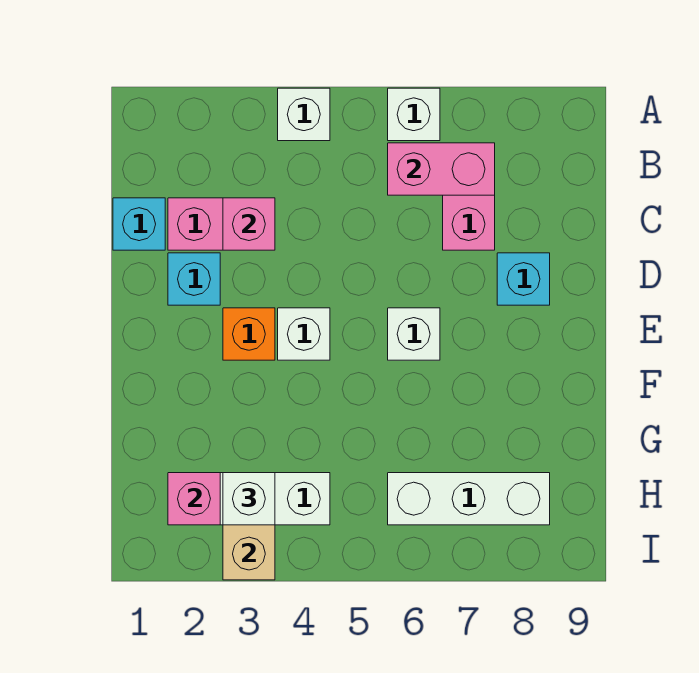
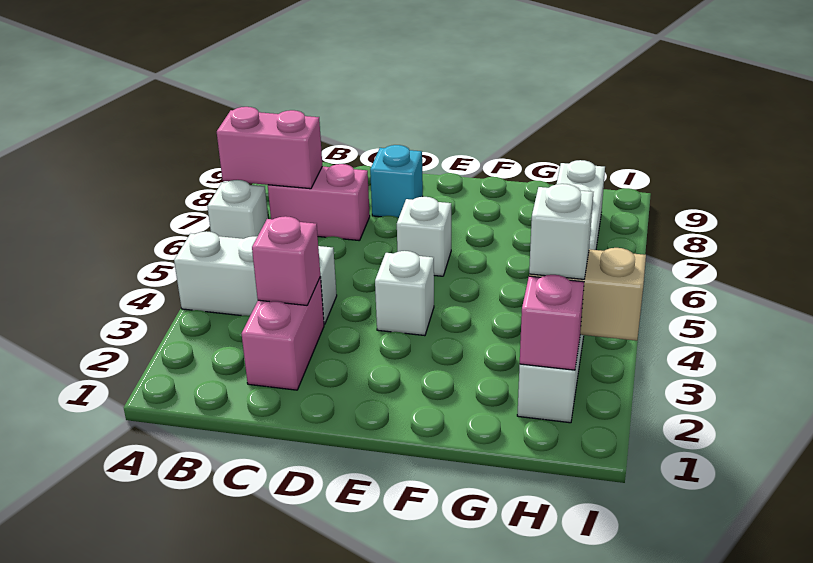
white brick A4 level 1 -> white brick A4:C4 level 1
pink brick B6:B7 level 2 -> pink brick A7:B7 level 2
cyan brick C1 level 1 -> none
cyan brick D2 level 1 -> none
orange brick E3 level 1 -> none

